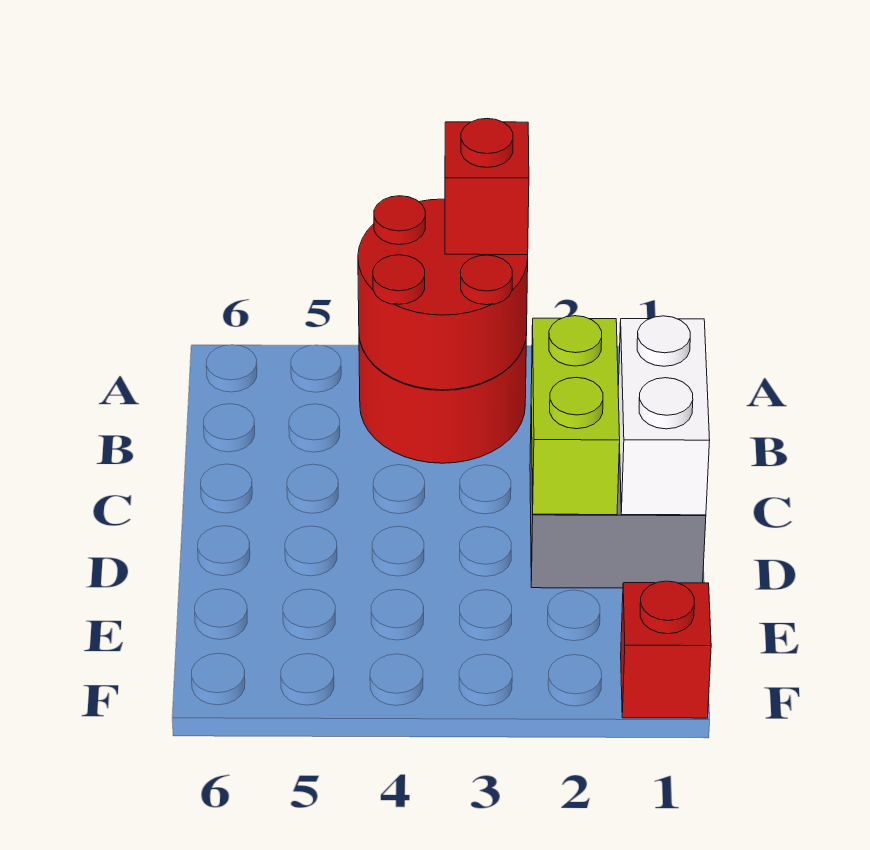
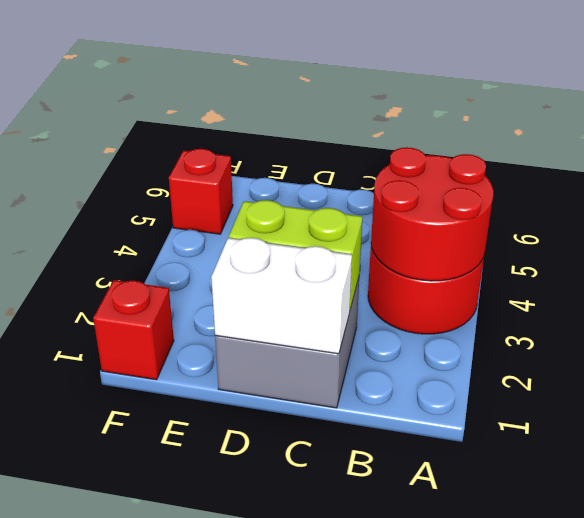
red brick A3 level 3 -> red brick F5 level 1

